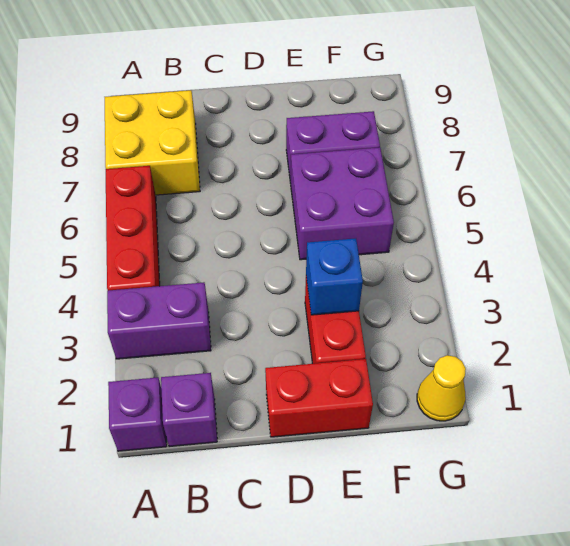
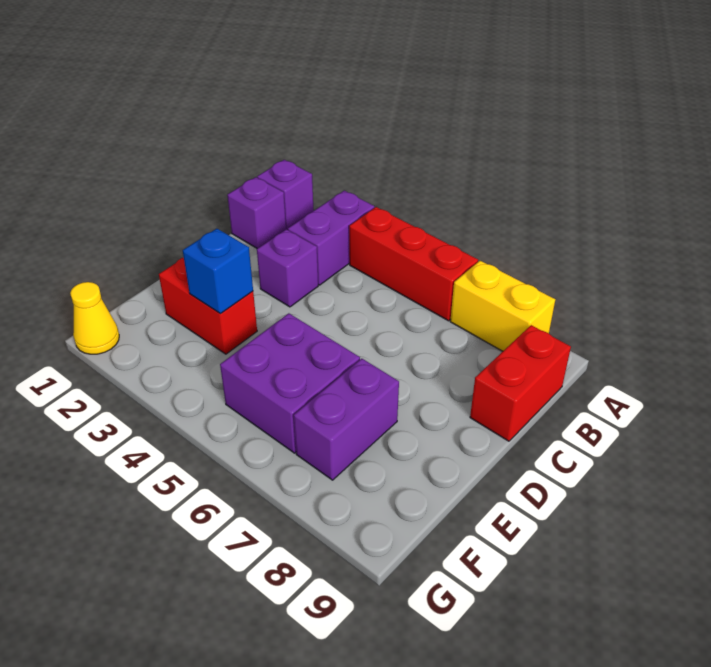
yellow brick A7:B8 level 1 -> yellow brick A7:A8 level 1
none -> purple brick C3 level 1
red brick D1:E1 level 1 -> red brick B9:C9 level 1

